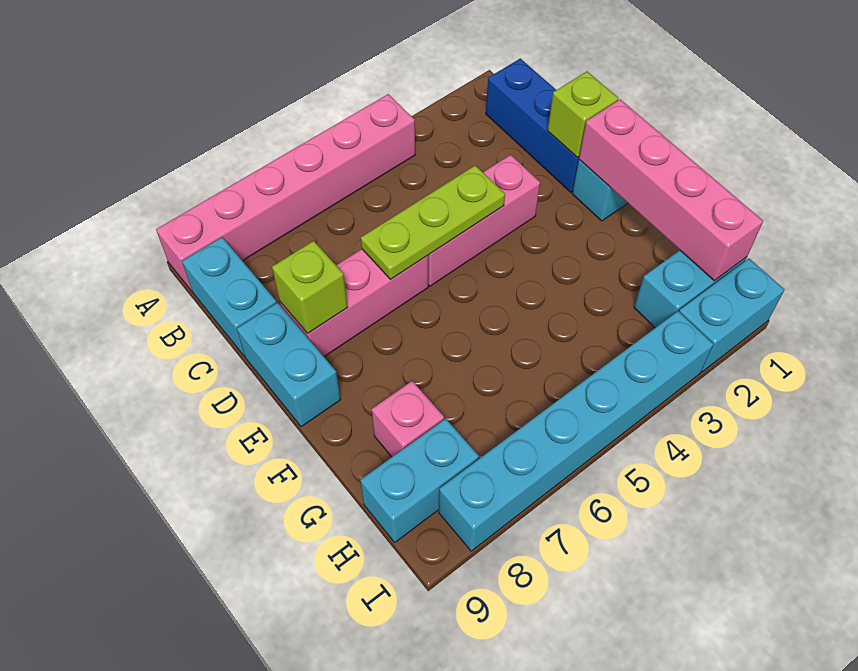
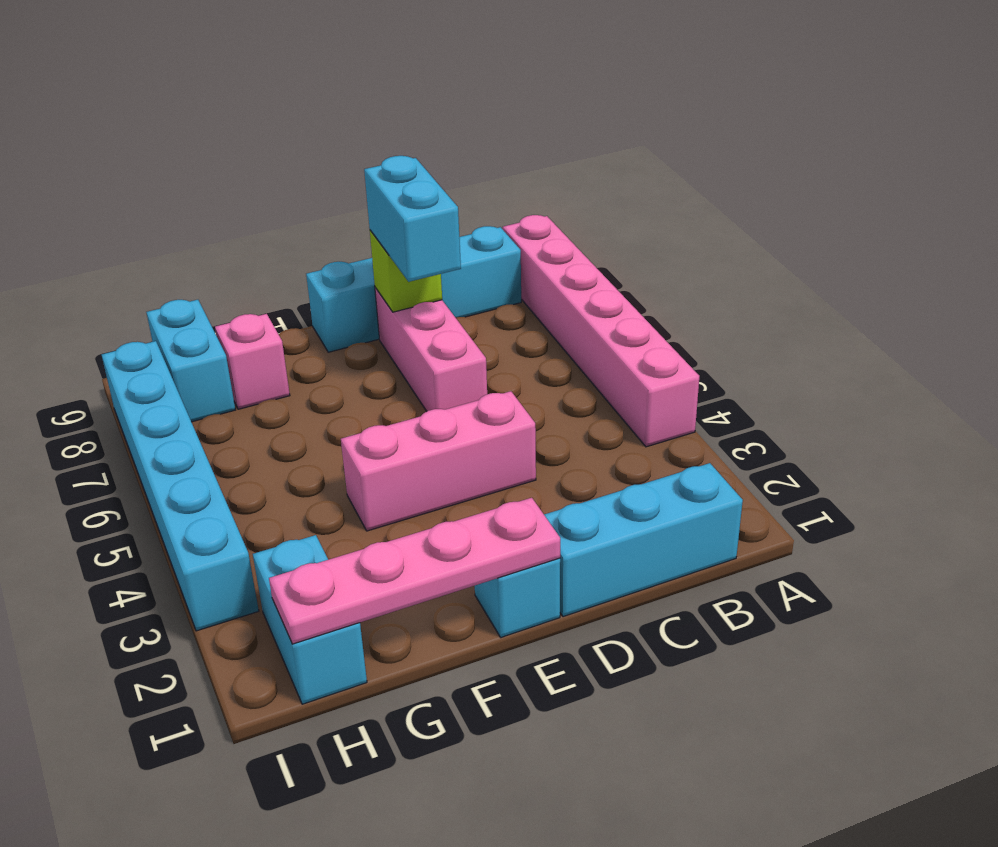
blue brick B1:D1 level 1 -> cyan brick B1:D1 level 1
lime brick D1 level 2 -> none
pink brick D3:D5 level 1 -> pink brick D4:F4 level 1
lime plate D4:D6 level 2 -> none
pink brick E1:H1 level 2 -> pink plate E1:H1 level 2
cyan brick I1:I2 level 1 -> cyan brick D7:D8 level 3

